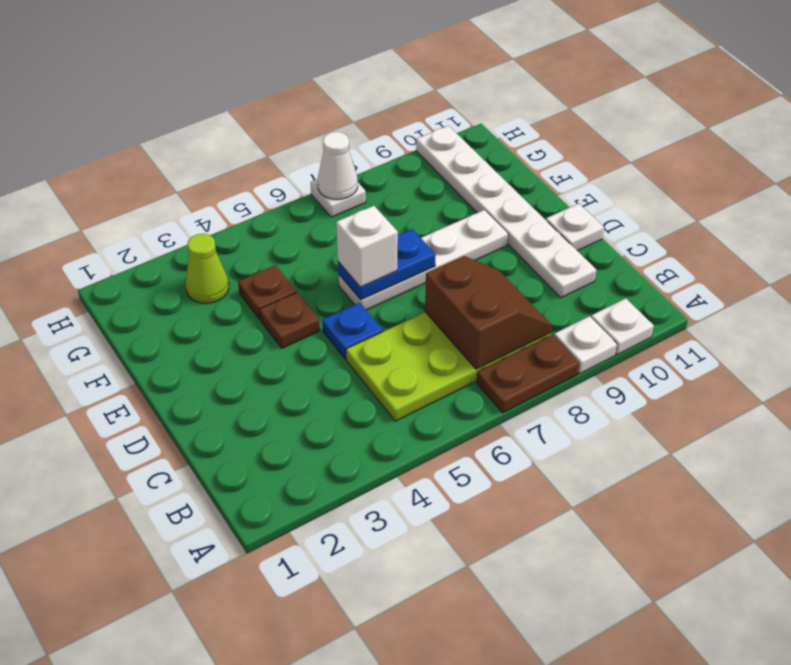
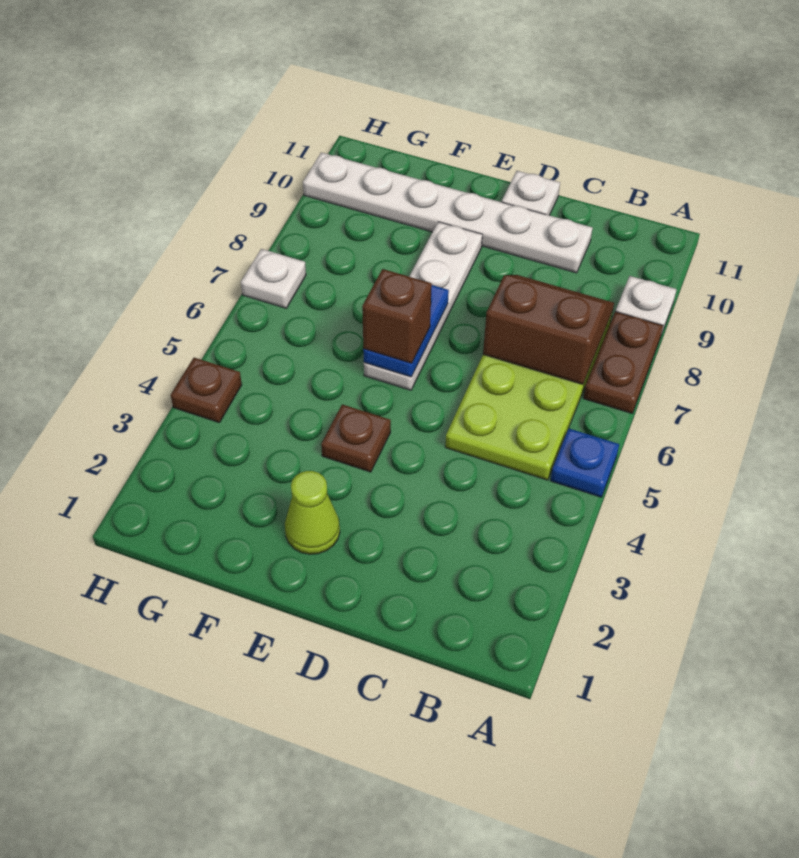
white plate A10 level 1 -> none
blue plate D5 level 1 -> blue plate A5 level 1
white brick E6 level 3 -> brown brick E6 level 3
brown plate F4 level 1 -> brown plate H4 level 1
lime cone G3 level 1 -> lime cone E2 level 1
white cone H7 level 2 -> none

